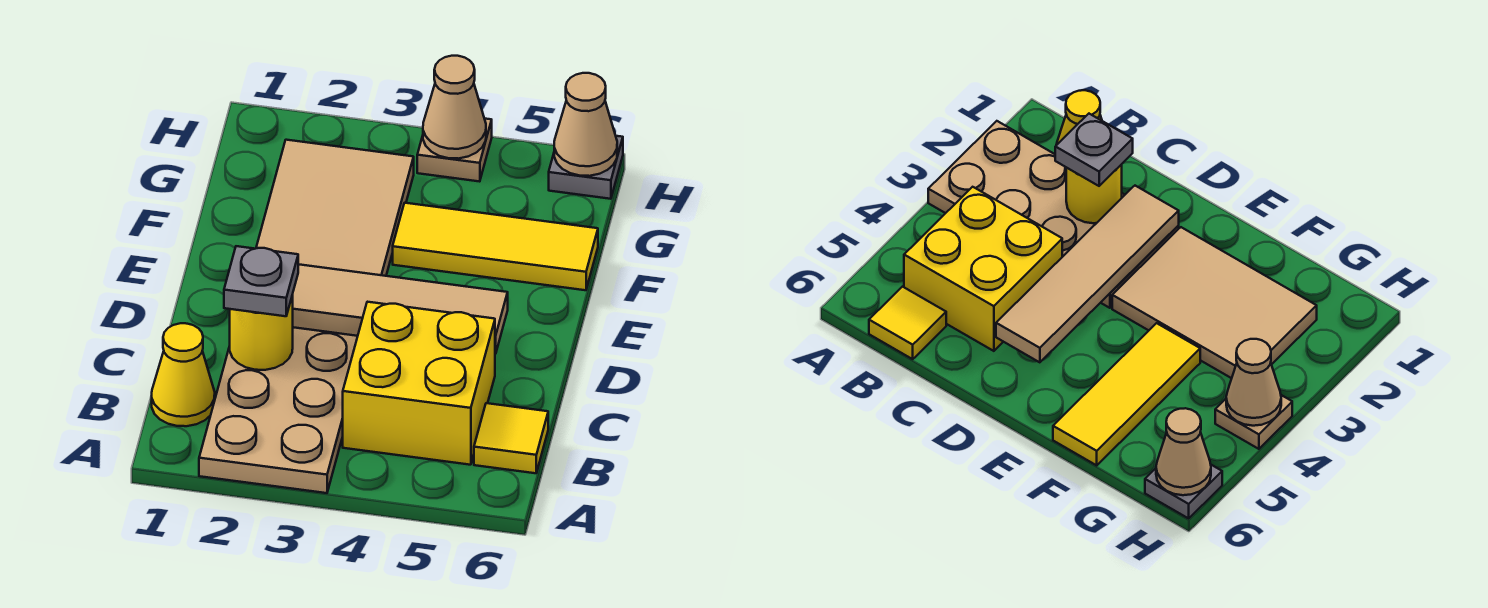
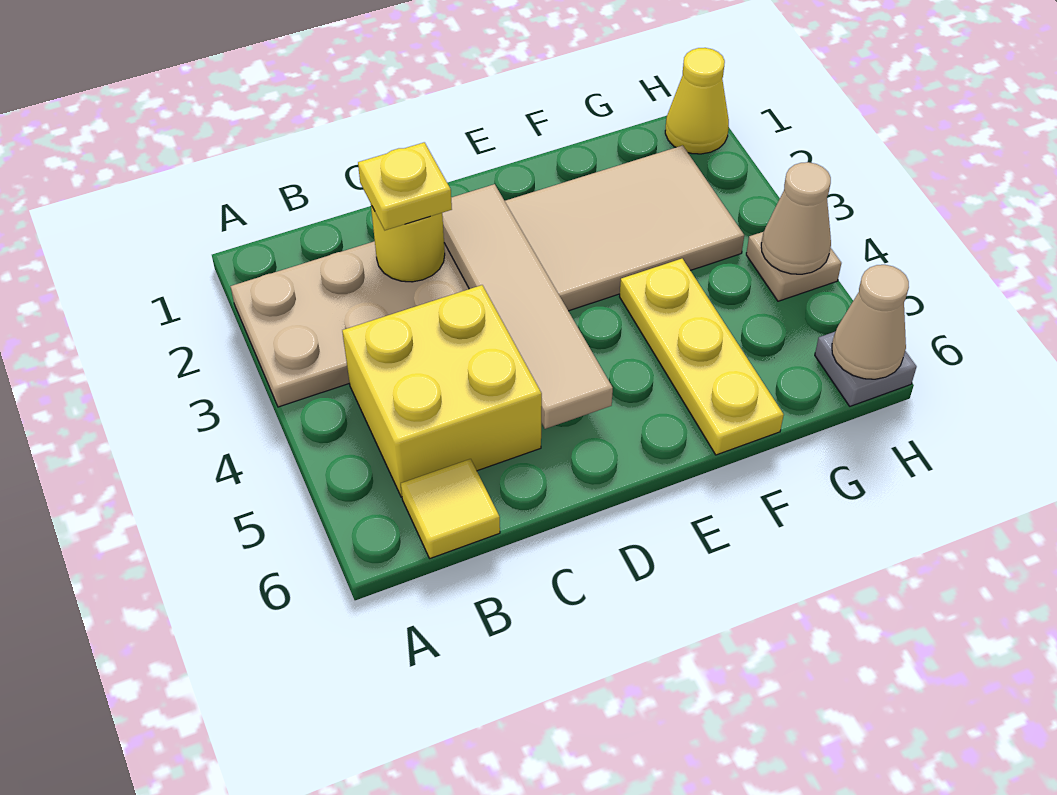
yellow cone B1 level 1 -> yellow cone H1 level 1
grey plate C2 level 3 -> yellow plate C2 level 3
yellow tile F4:F6 level 1 -> yellow plate F4:F6 level 1

